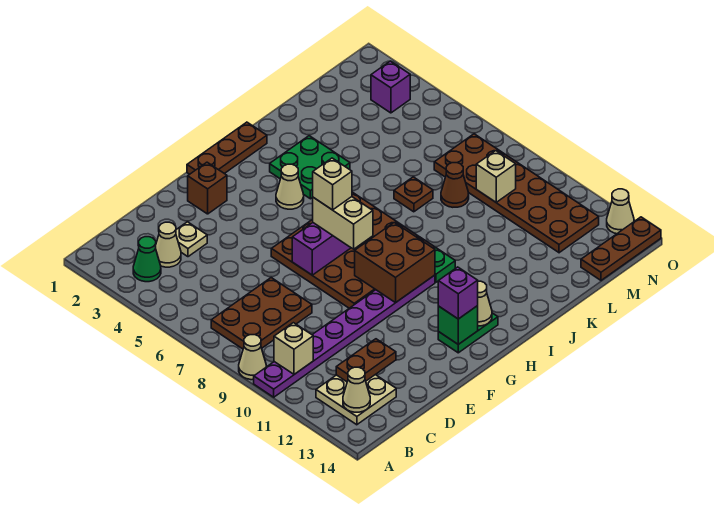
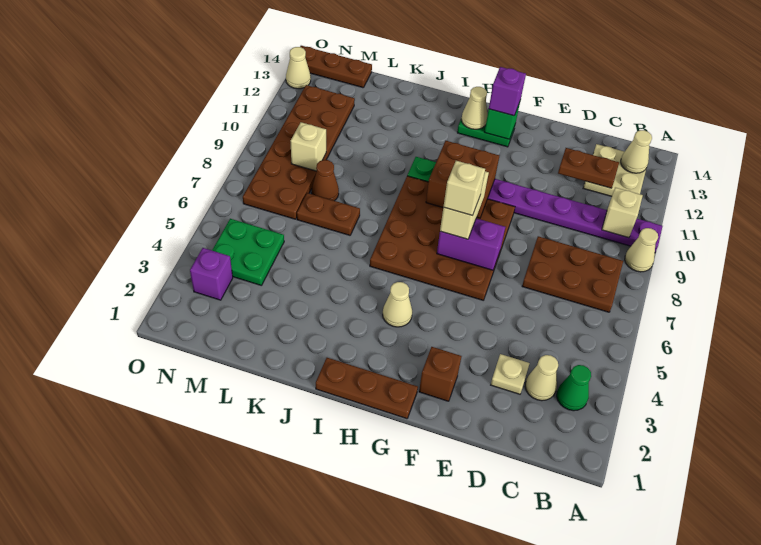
green plate I3:J4 level 1 -> green plate M4:N5 level 1
brown plate K7 level 1 -> brown plate K7:L7 level 1

